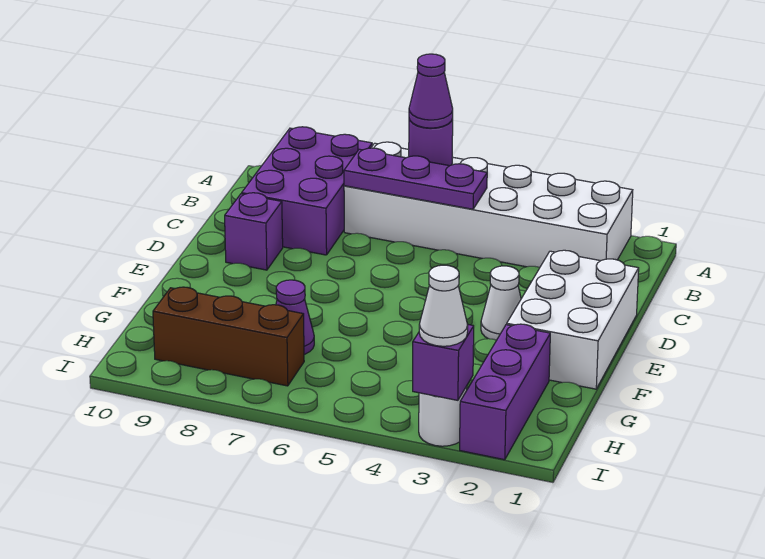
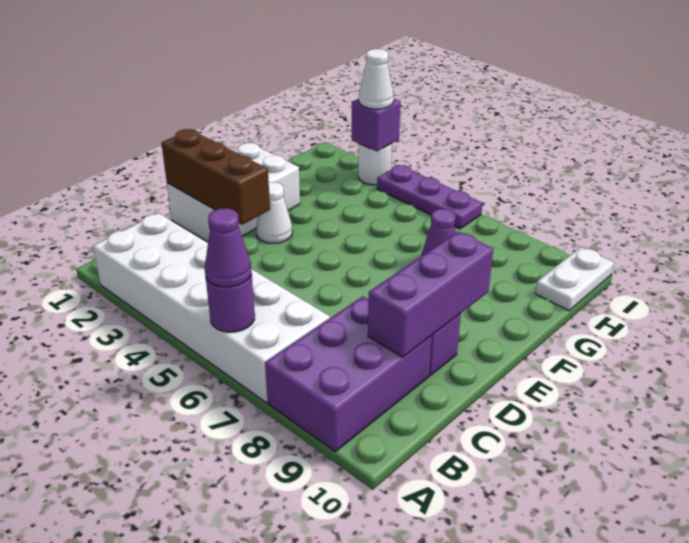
purple plate B5:B7 level 2 -> purple plate I4:I6 level 1
purple brick G2:I2 level 1 -> purple brick C9:E9 level 2
brown brick H7:H9 level 1 -> brown brick D1:D3 level 2
none -> white plate H10:I10 level 1

